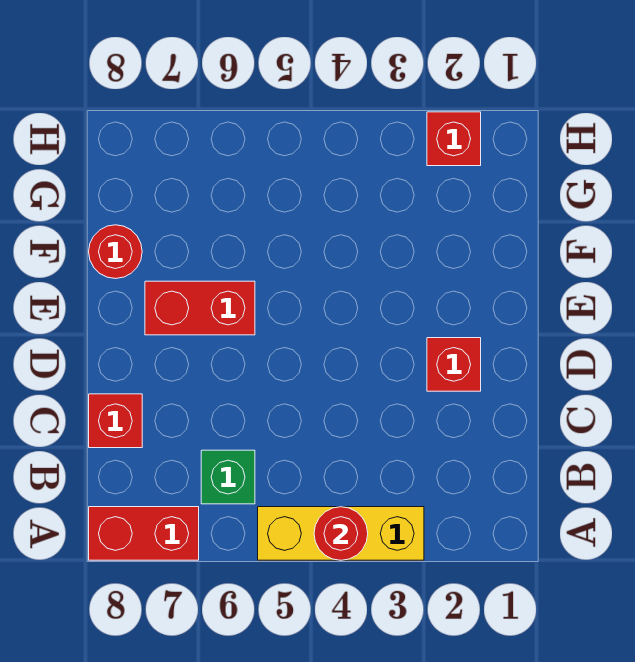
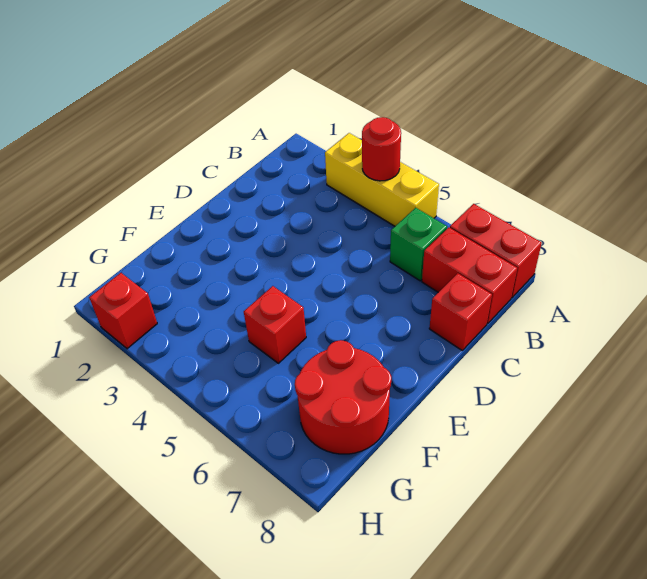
red brick D2 level 1 -> red brick F5 level 1
red brick E6:E7 level 1 -> red brick B7:B8 level 1
red round brick F8 level 1 -> red round brick F7:G8 level 1

